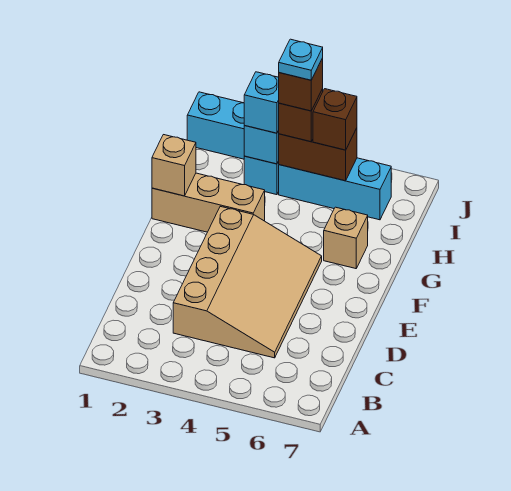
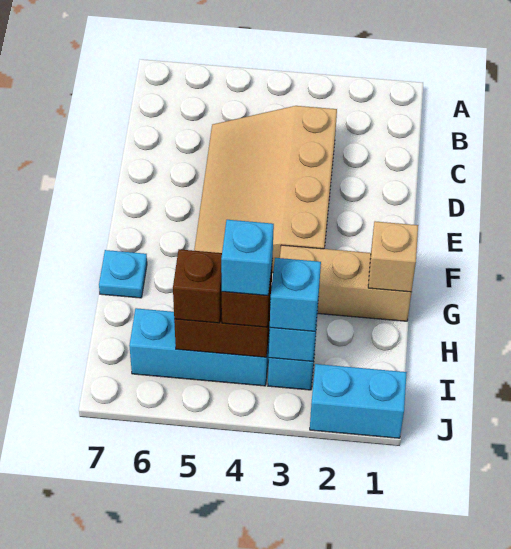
tan brick G6 level 1 -> none
brown brick I4 level 4 -> cyan brick I4 level 4
cyan plate I4 level 5 -> cyan plate G7 level 1

